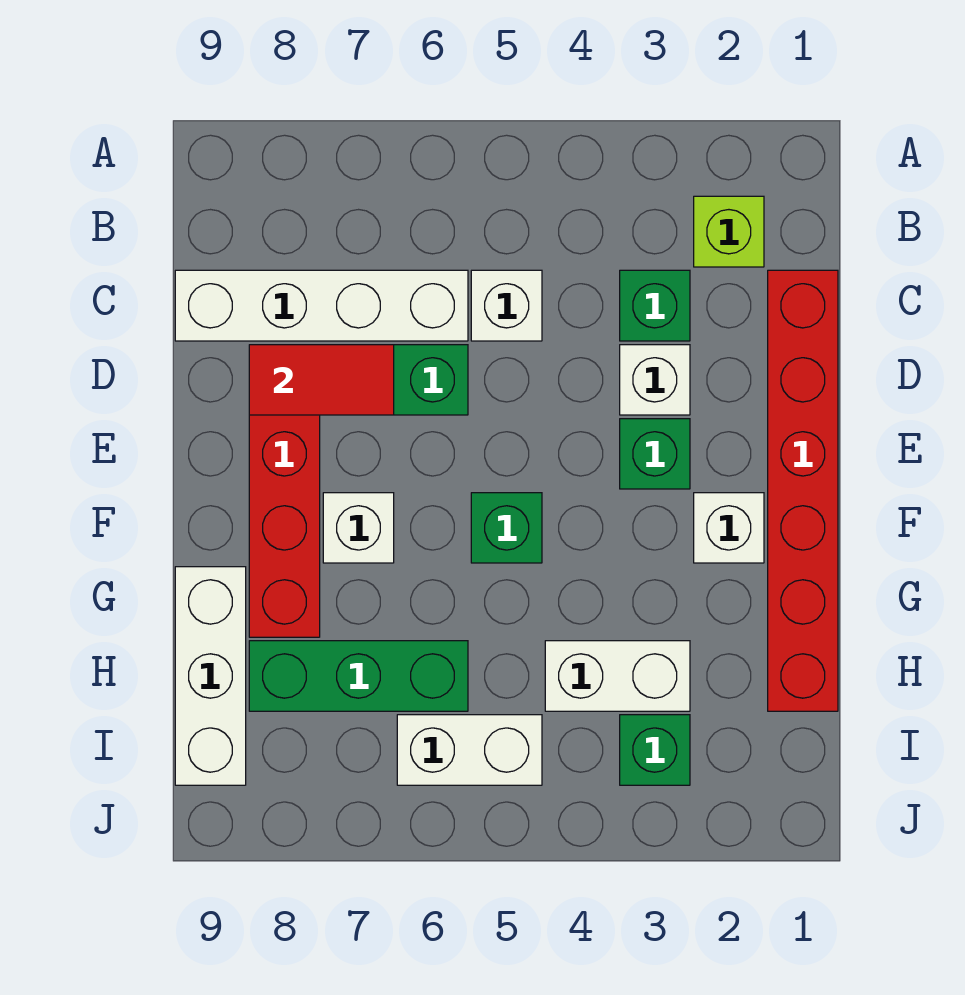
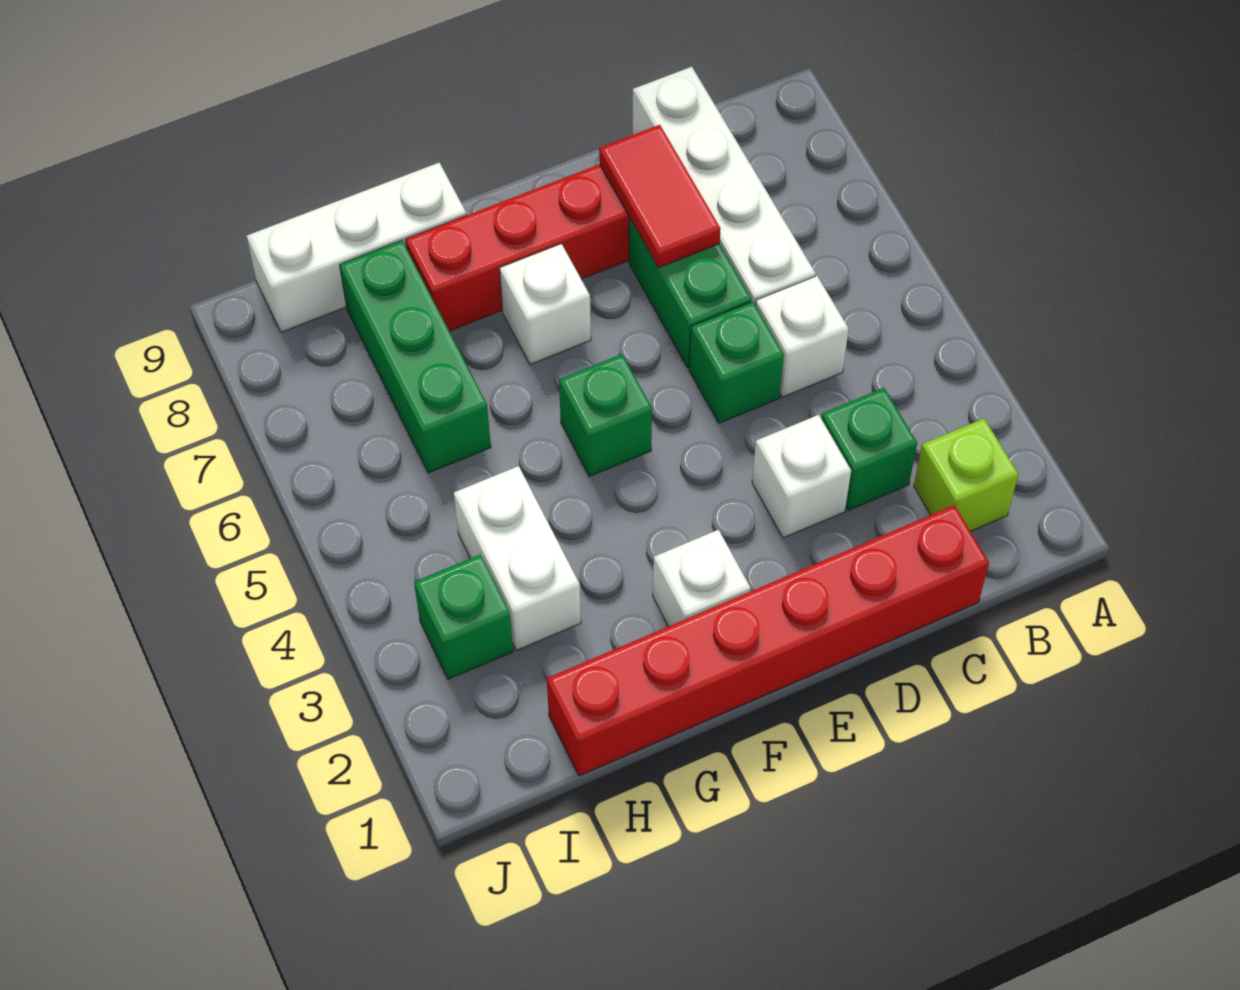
green brick E3 level 1 -> green brick D5 level 1
white brick I5:I6 level 1 -> none

